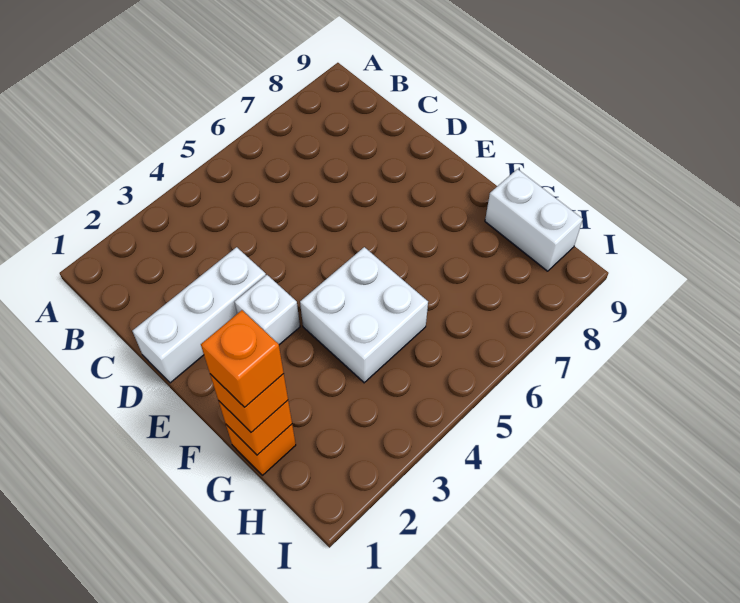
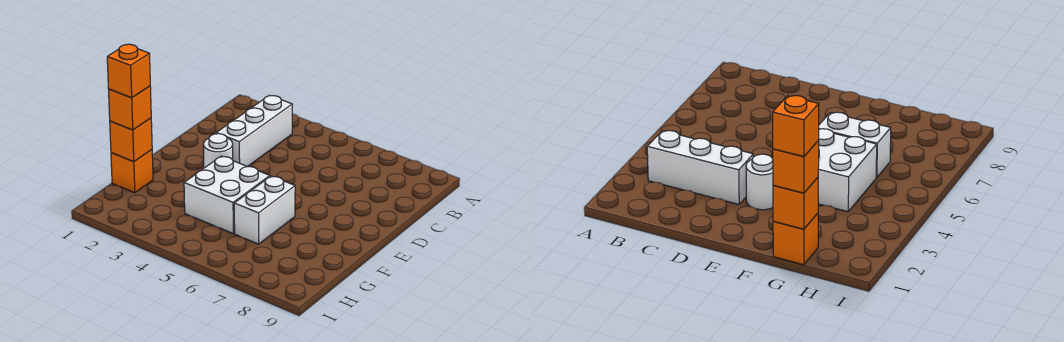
white brick D1:D3 level 1 -> white brick B3:D3 level 1
white brick E3 level 1 -> white round brick E3 level 1
white brick G9:H9 level 1 -> white brick F6:G6 level 1

